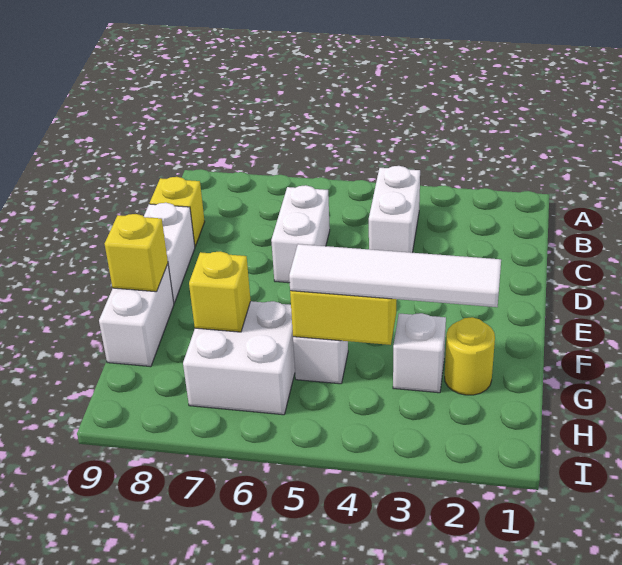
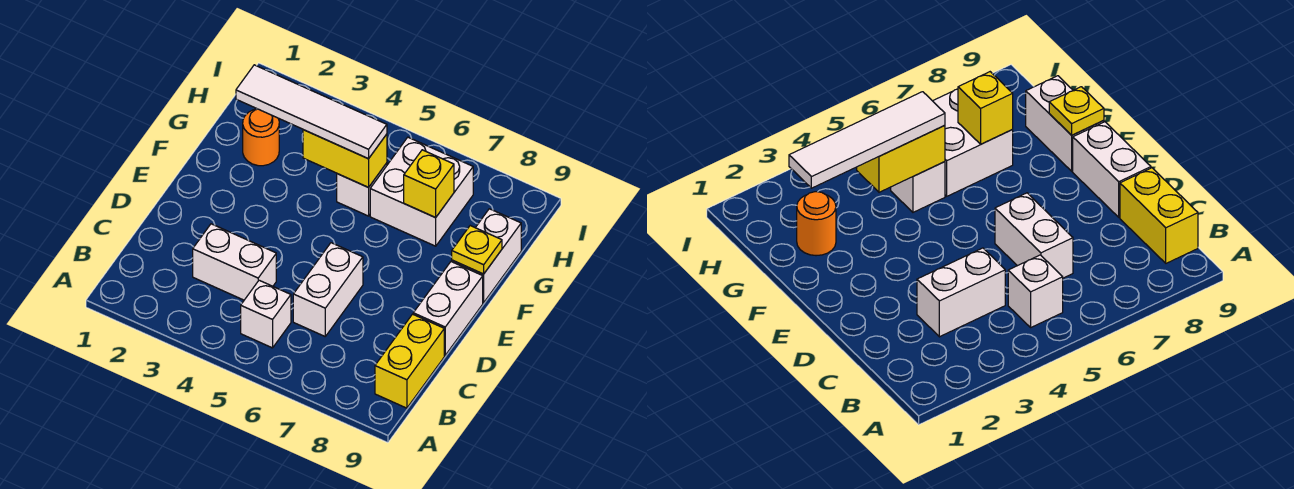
white brick B4:C4 level 1 -> white brick C3:C4 level 1
yellow brick C9 level 1 -> yellow brick B9:C9 level 1
yellow brick F9 level 2 -> yellow plate F9 level 2
yellow round brick G2 level 1 -> orange round brick G2 level 1
white brick G3 level 1 -> white brick B5 level 1

